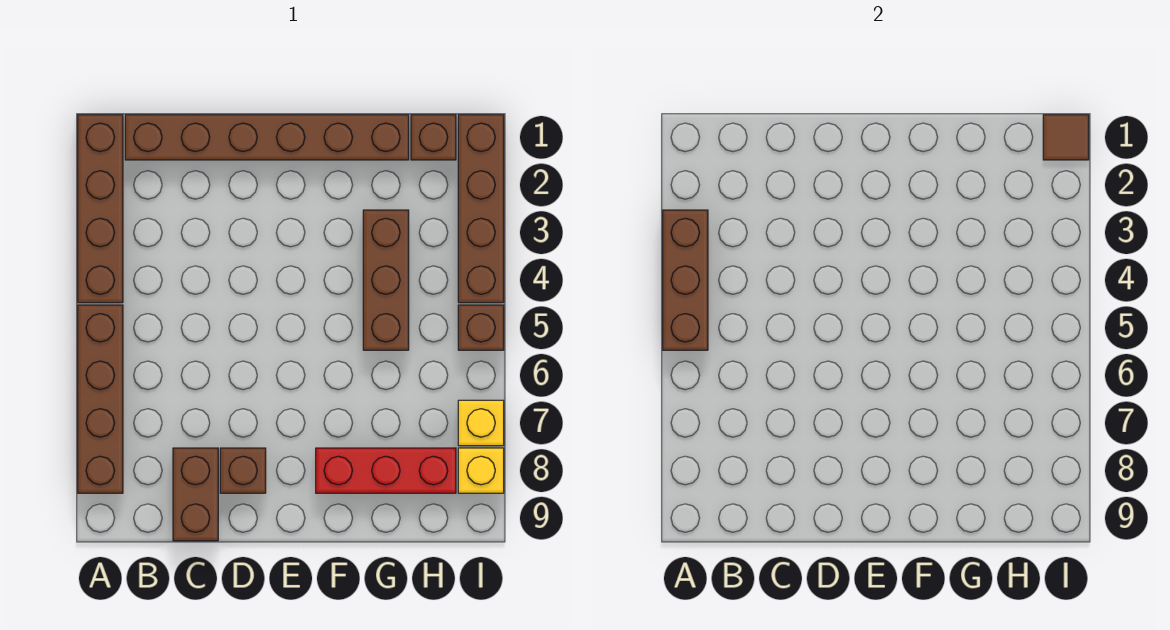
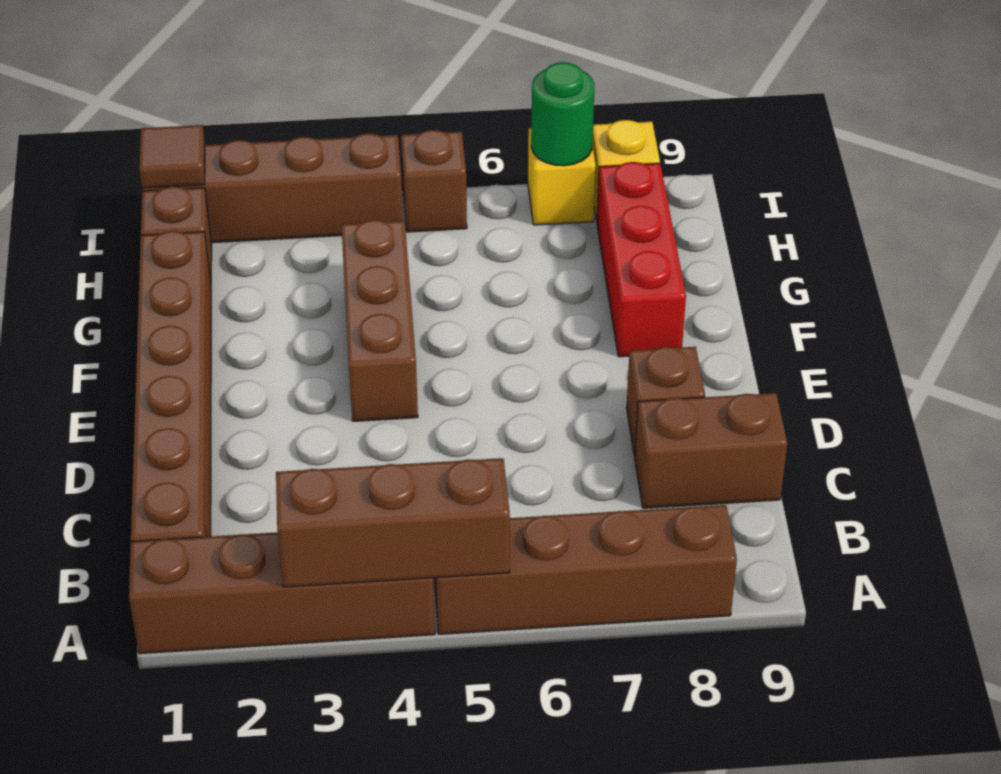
brown brick G3:G5 level 1 -> brown brick E4:G4 level 1
none -> green round brick I7 level 2

